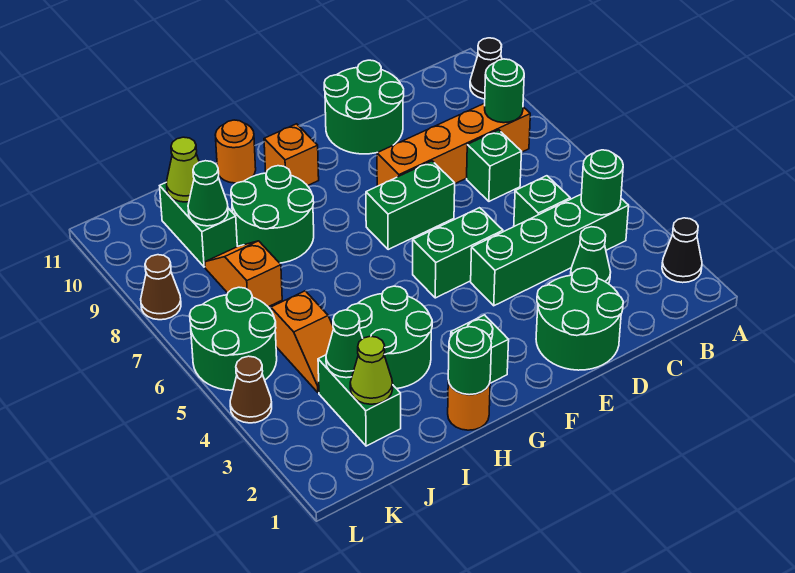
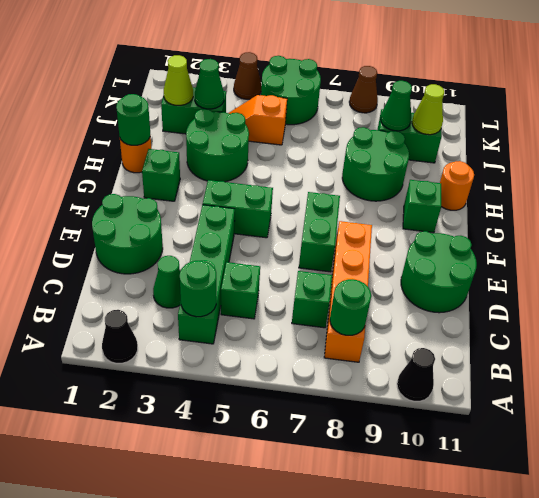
green brick E5:F5 level 1 -> green brick F4:F5 level 1
orange brick G10 level 1 -> green brick G10 level 1
orange slope J7:J8 level 1 top 7 -> none

